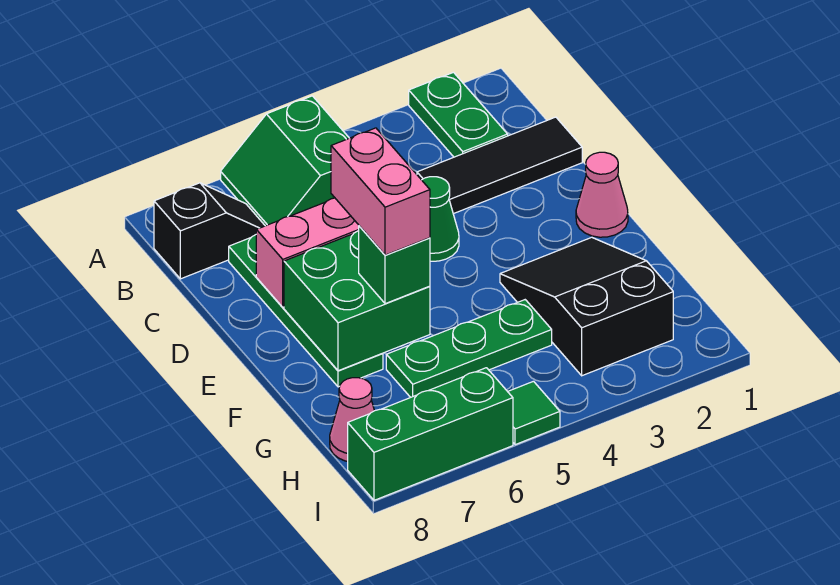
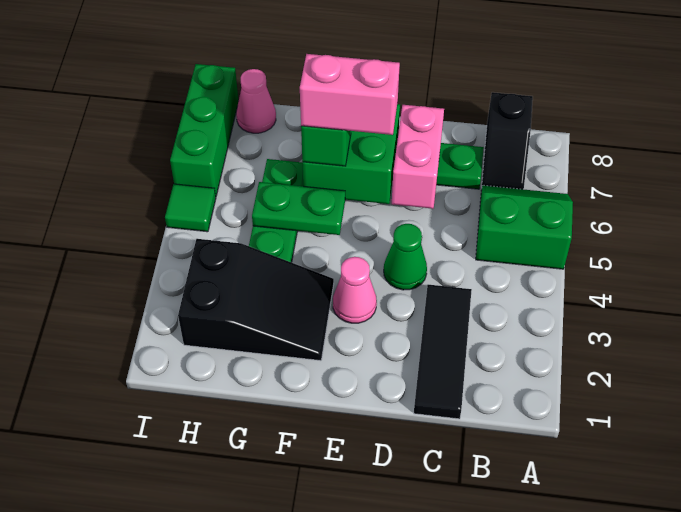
green plate A2:B2 level 1 -> green plate F5:G5 level 2
pink cone E1 level 1 -> pink cone E3 level 1

